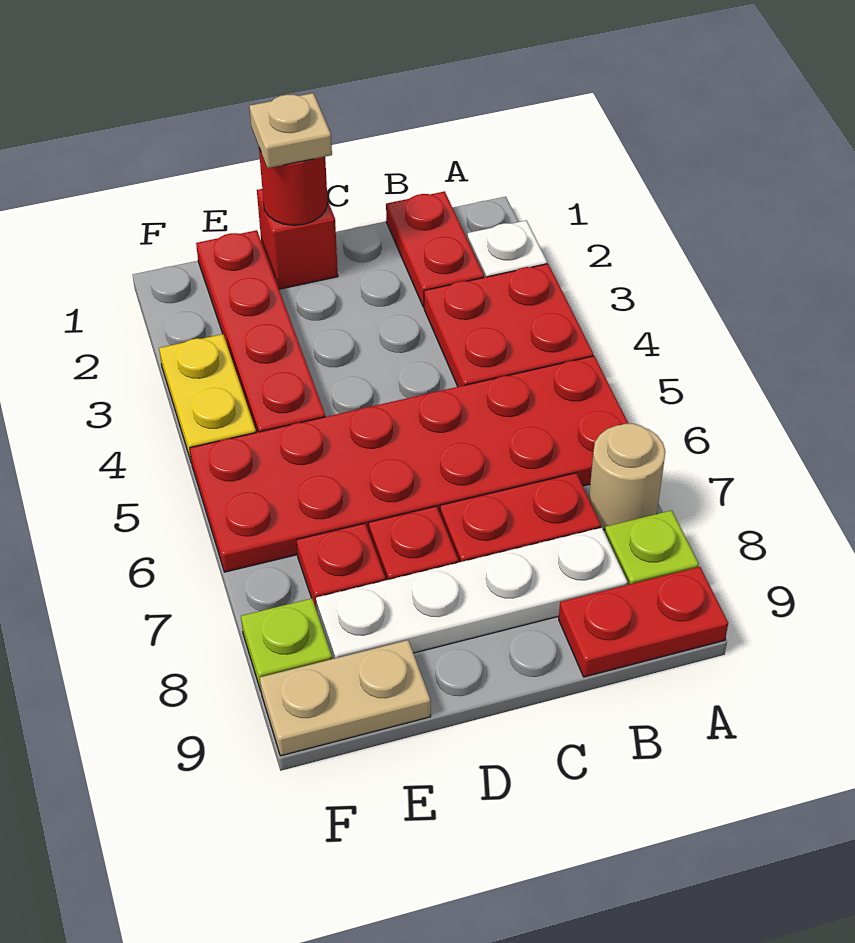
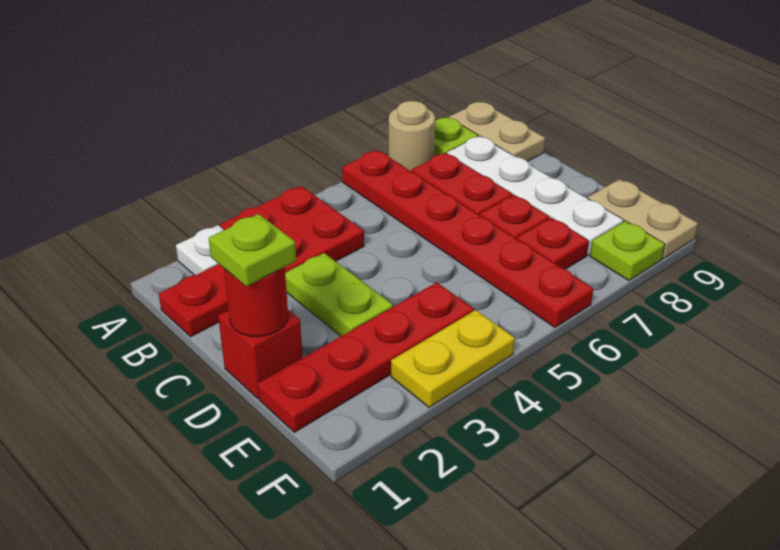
red plate A5:F6 level 1 -> red plate A6:F6 level 1
red plate A9:B9 level 1 -> tan plate A9:B9 level 1
none -> lime plate C3:D3 level 1
tan plate D1 level 3 -> lime plate D1 level 3

